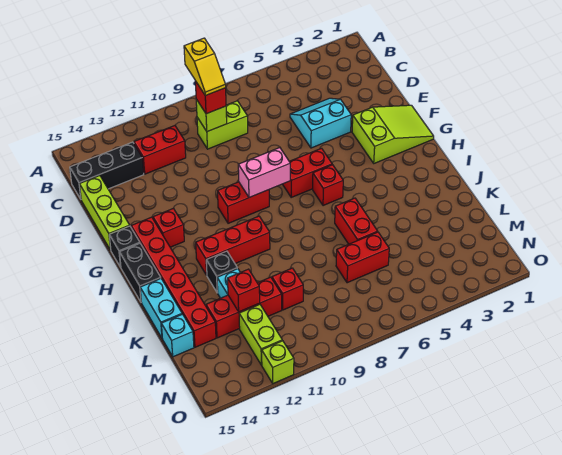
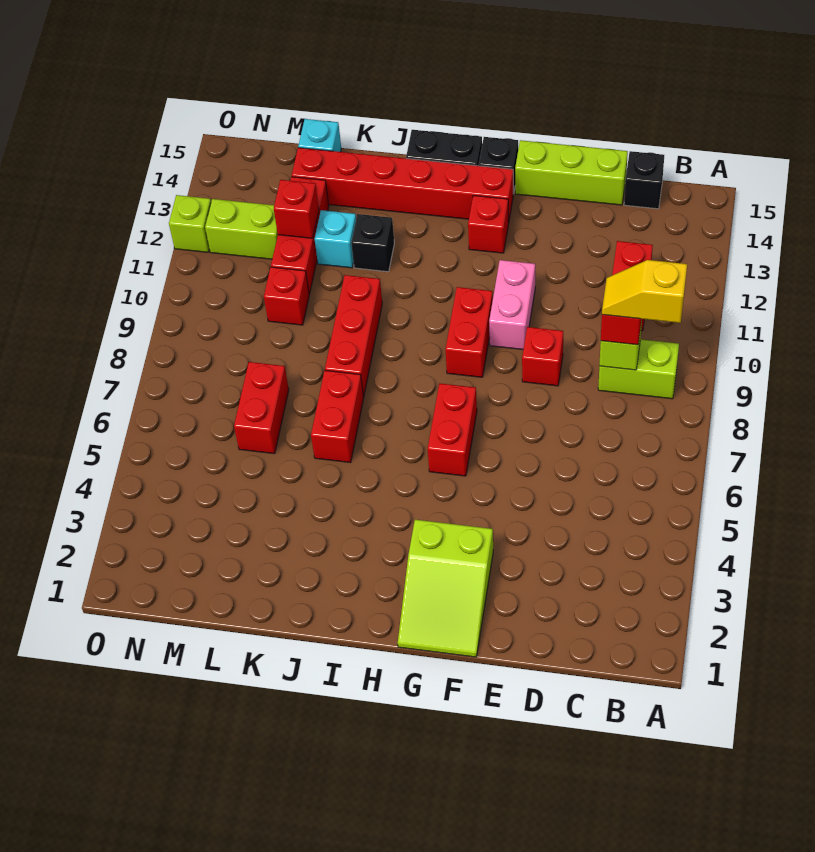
lime brick C8:C9 level 1 -> lime brick B9:C9 level 1
black brick C13:C15 level 1 -> black brick C15 level 1
cyan slope D4:E5 level 1 top E -> none
pink brick G8:G9 level 2 -> pink brick F10:F11 level 1
red brick H6 level 1 -> red brick E9 level 1
red brick I10:I12 level 1 -> red brick J8:J10 level 1
red brick J6:K6 level 1 -> red brick J6:J7 level 1
cyan brick J15:K15 level 1 -> none

